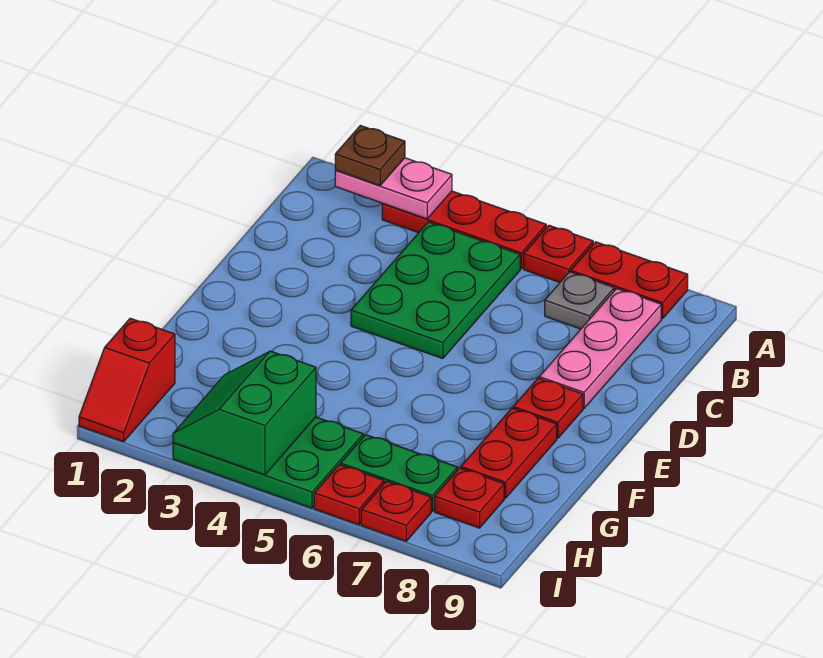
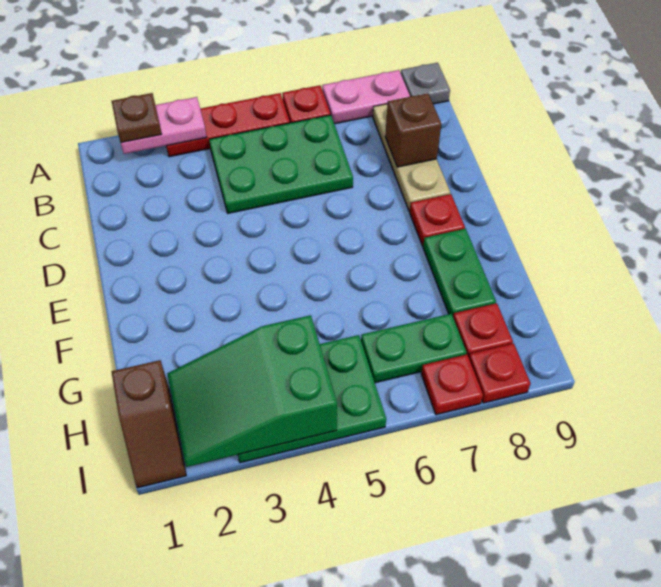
red plate A7:A8 level 1 -> pink plate A7:A8 level 1
green plate B4:D5 level 1 -> green plate B4:C6 level 1
grey plate B7 level 1 -> grey plate A9 level 1
pink plate B8:D8 level 1 -> tan plate B8:D8 level 1
none -> brown brick C8 level 2
red plate F8:G8 level 1 -> green plate F8:G8 level 1
red slope H1:I1 level 1 top H -> brown slope H1:I1 level 1 top H
green slope H3:I4 level 2 top 4 -> green slope H2:I4 level 2 top 4
red plate I6 level 1 -> red plate I8 level 1

